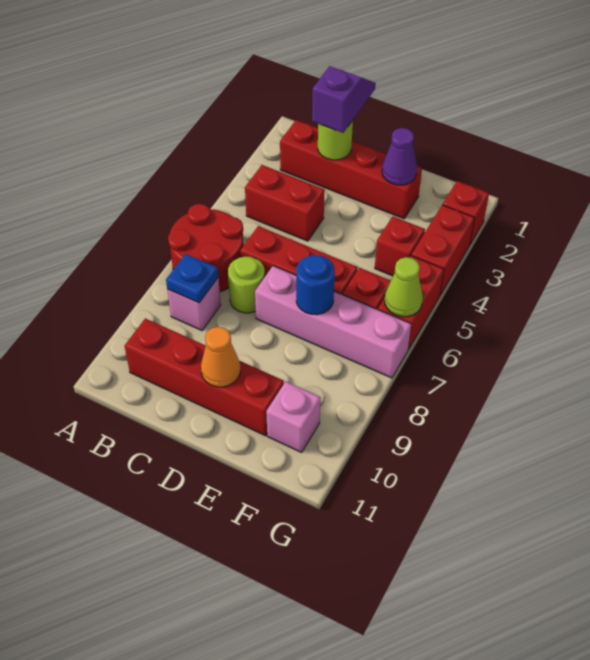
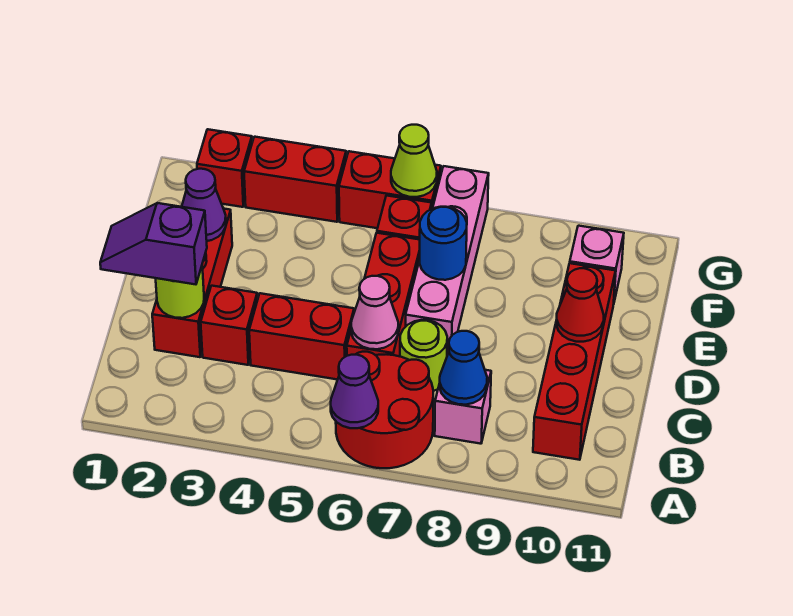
none -> purple cone A6 level 2
red brick B2:E2 level 1 -> red brick C2:E2 level 1
red brick B4:C4 level 1 -> red brick C4:C5 level 1
blue plate B8 level 2 -> blue cone B8 level 2
none -> pink cone C6 level 2
orange cone D10 level 2 -> red cone D10 level 2
red brick F4 level 1 -> red brick C3 level 1

